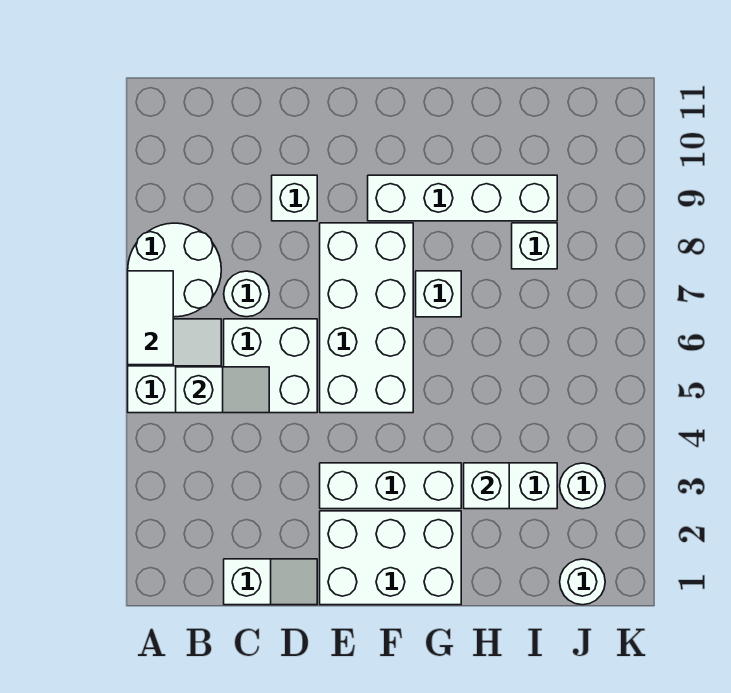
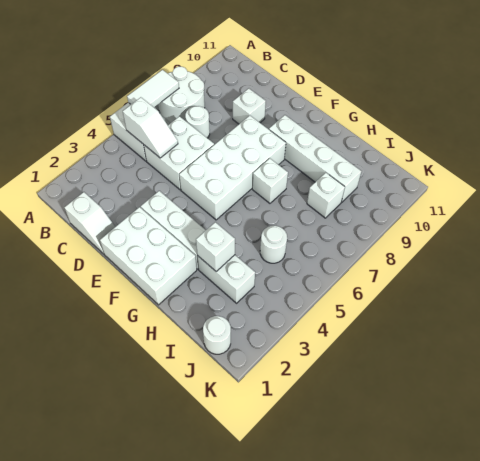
white round brick J3 level 1 -> white round brick I5 level 1

